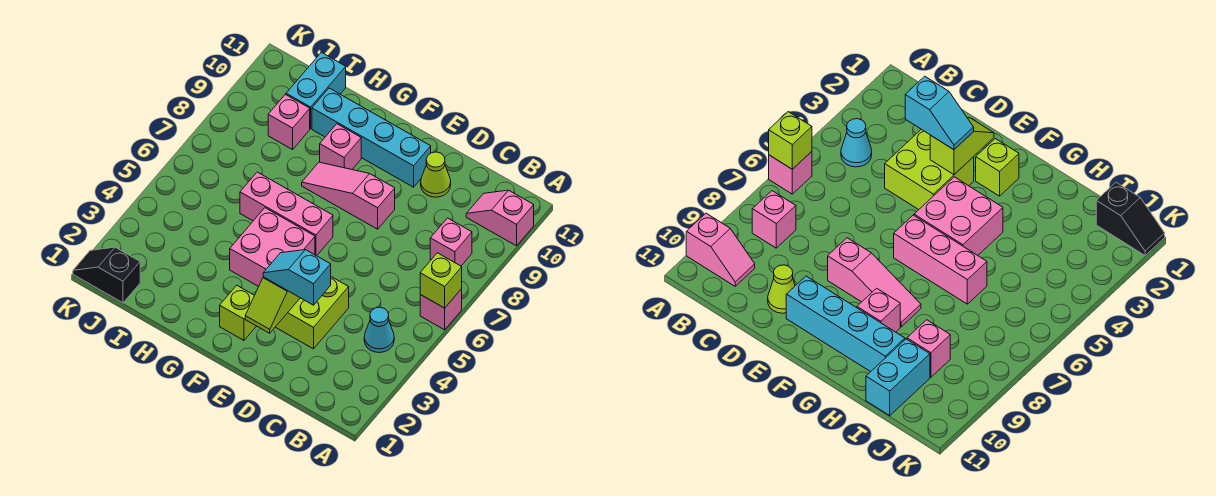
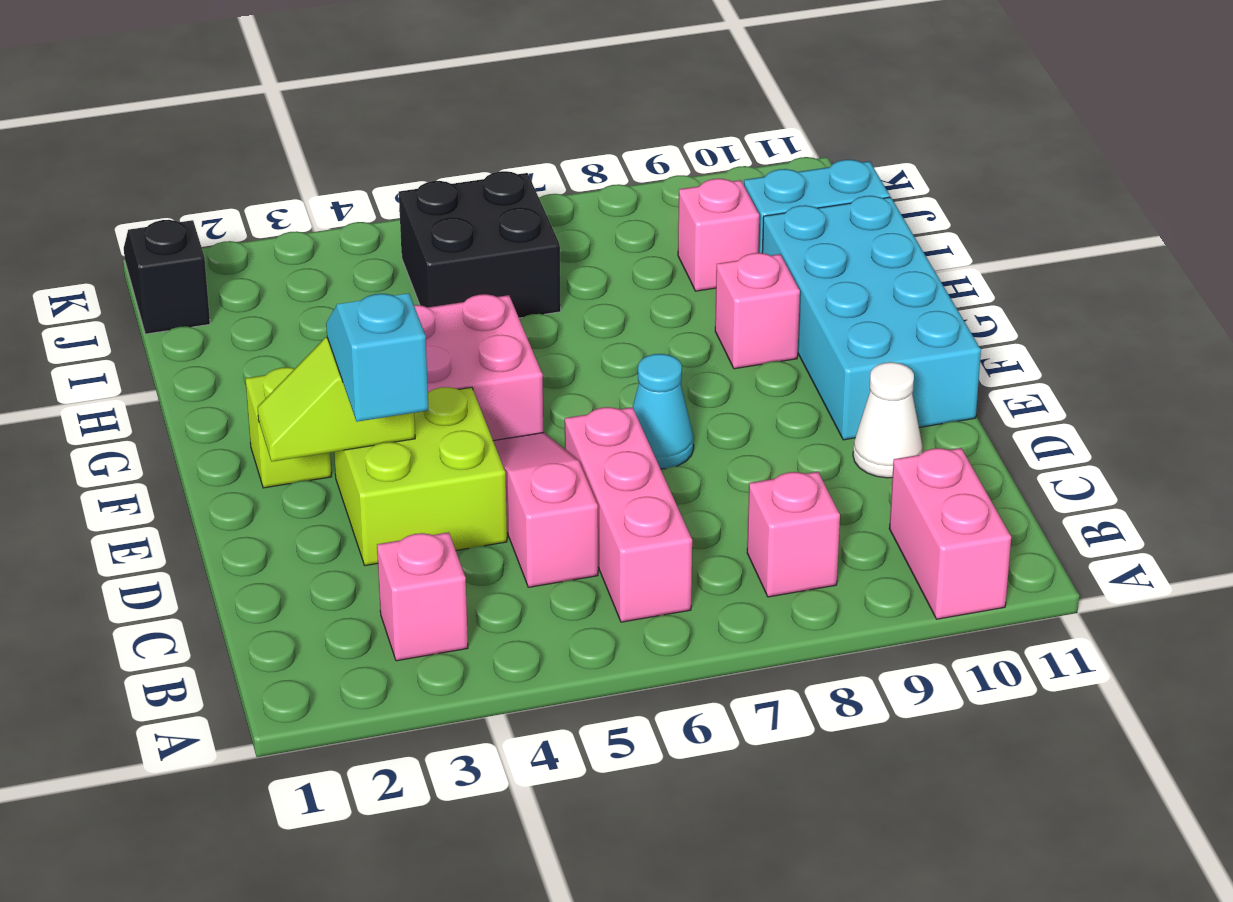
pink brick A6 level 1 -> pink brick B3 level 1
lime brick A6 level 2 -> none
pink slope A10:B10 level 1 top A -> pink brick A10:B10 level 1
cyan cone B4 level 1 -> cyan cone E7 level 1
lime cone D10 level 1 -> white cone D10 level 1
pink slope E8:G8 level 1 top E -> pink slope C5:E5 level 1 top C
cyan brick E10:H10 level 1 -> cyan brick E10:H11 level 1
pink brick F6:H6 level 1 -> pink brick B6:D6 level 1
none -> black brick I5:J6 level 1

